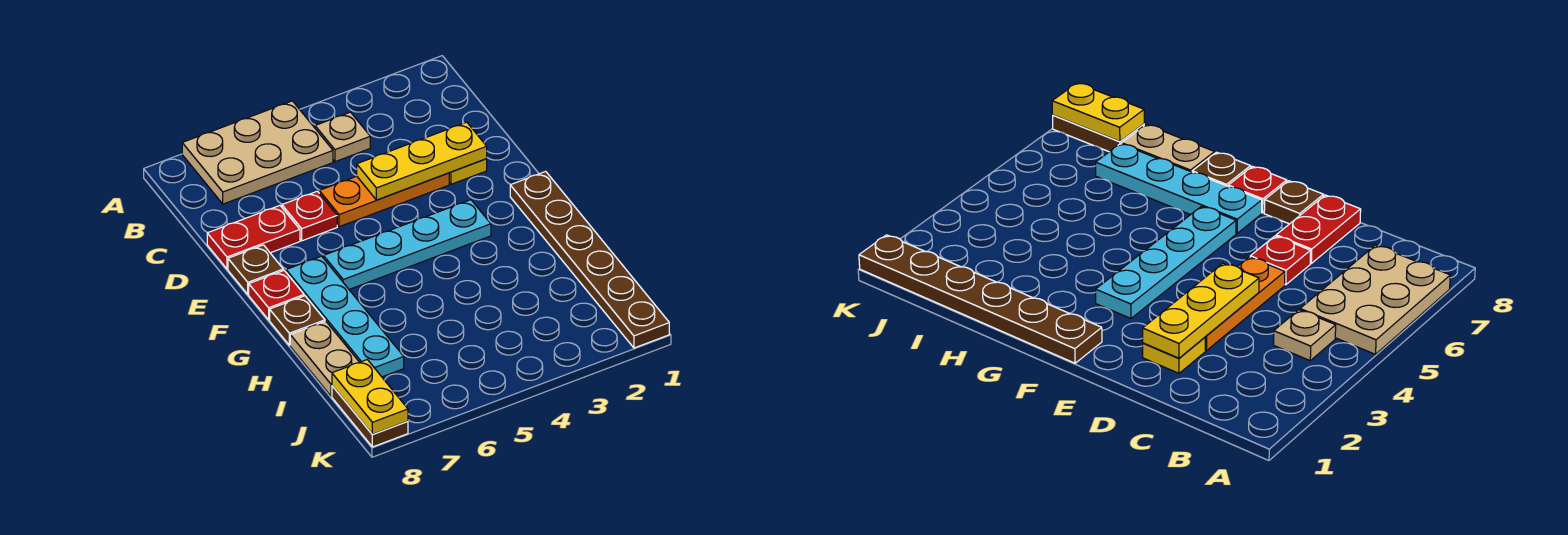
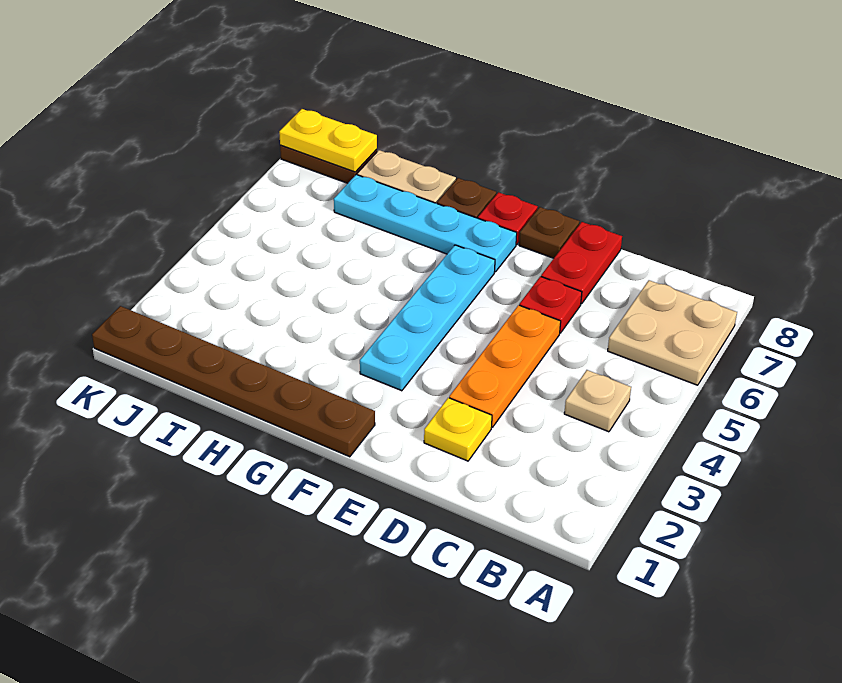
tan plate A5:B7 level 1 -> tan plate A6:B7 level 1
yellow plate D2:D4 level 2 -> none

